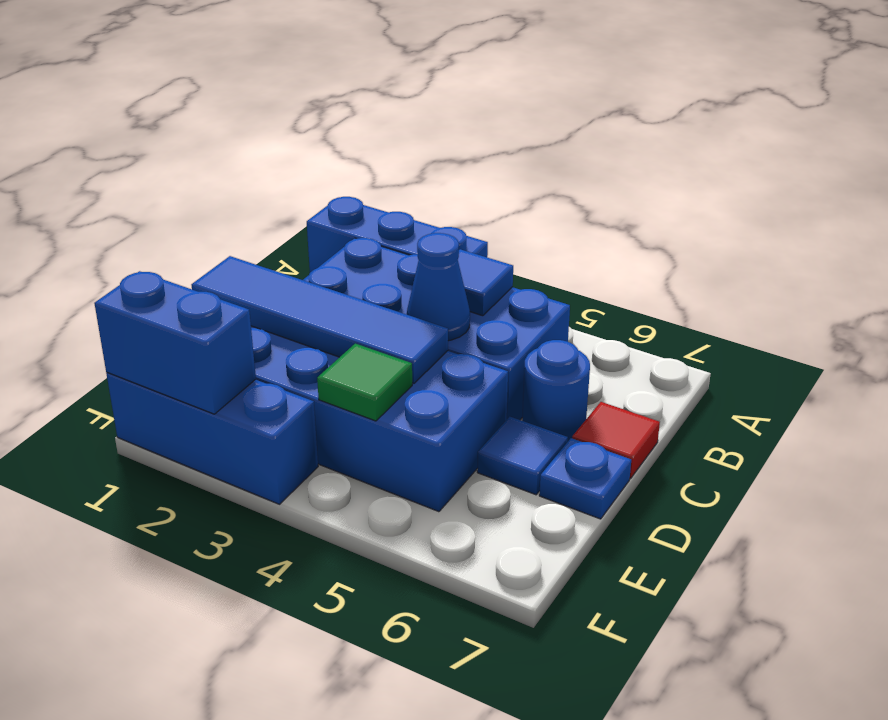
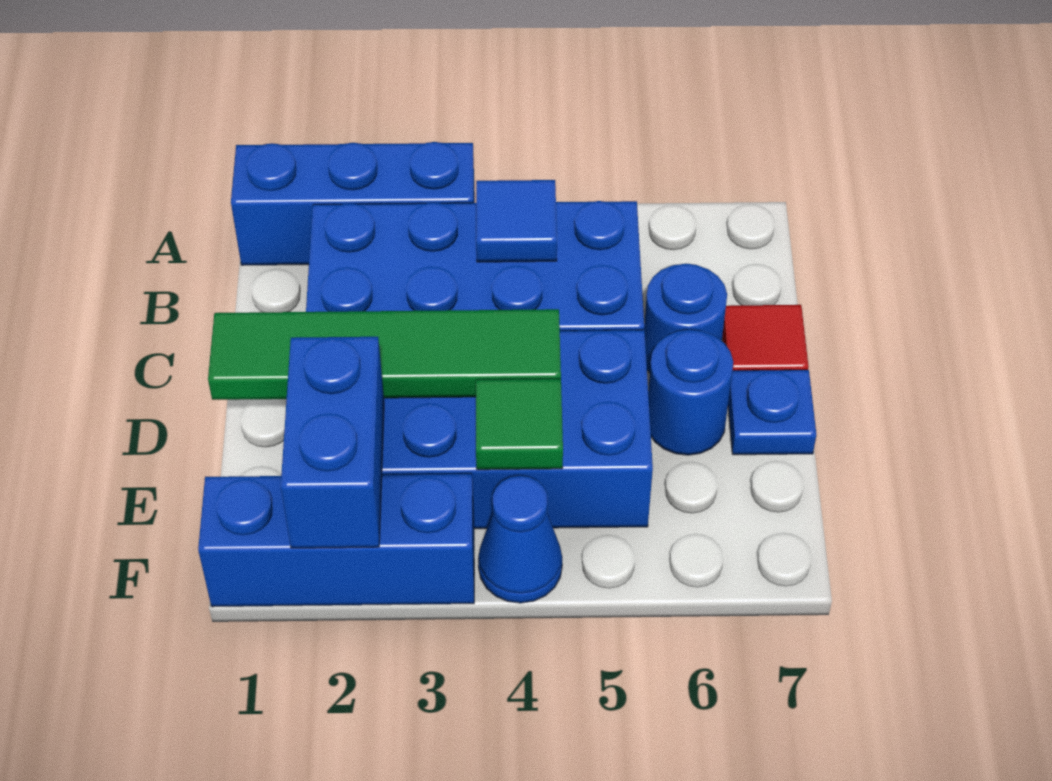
blue cone C4 level 2 -> blue cone F4 level 1
blue tile D1:D4 level 2 -> green tile D1:D4 level 2
blue tile D6 level 1 -> blue round brick D6 level 1
blue brick F1:F2 level 2 -> blue brick E2:F2 level 2

